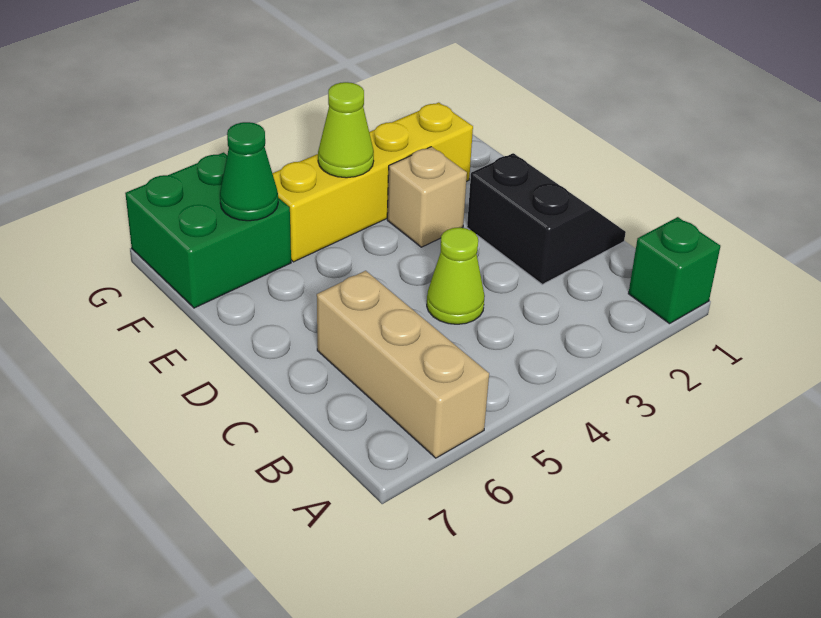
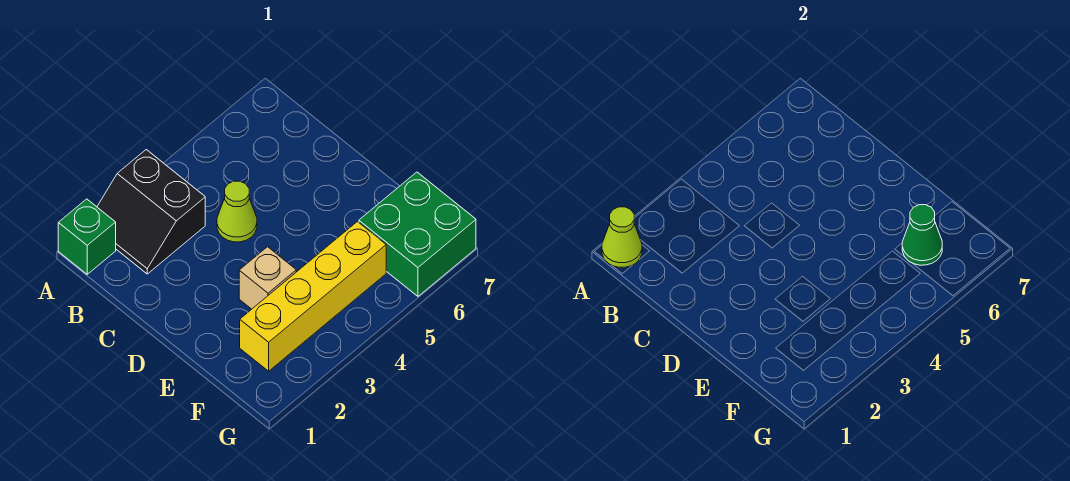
tan brick A6:C6 level 1 -> none
black slope C1:D2 level 1 top 2 -> black slope A2:B3 level 1 top 3
lime cone F4 level 2 -> lime cone A1 level 2

